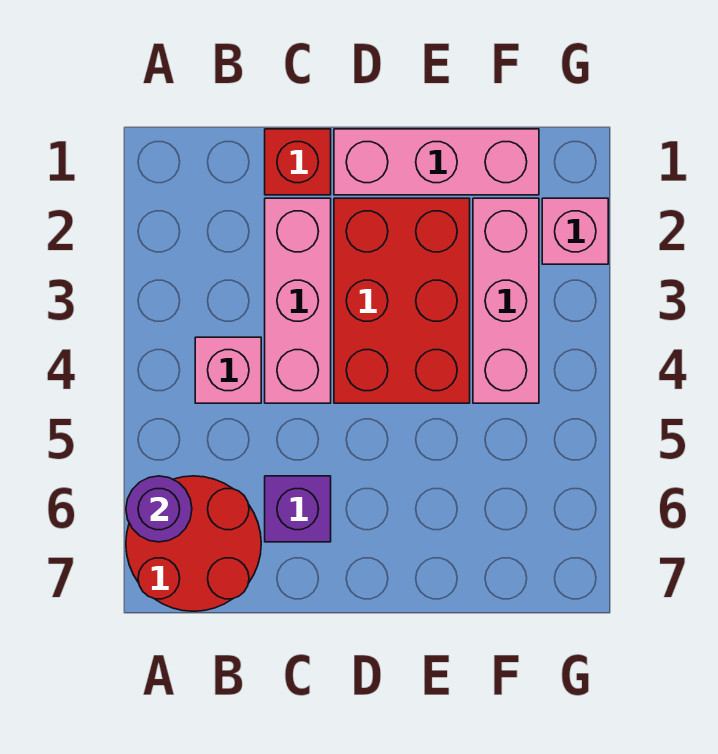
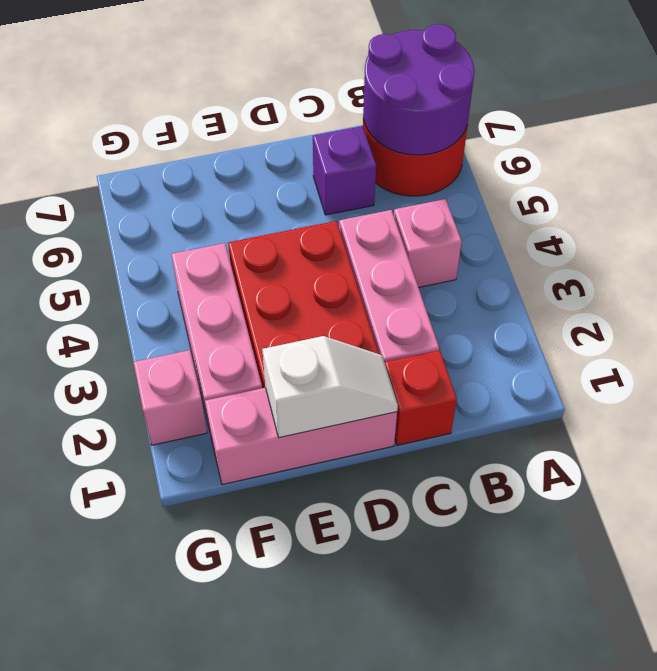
purple round brick A6 level 2 -> purple round brick A6:B7 level 2
none -> white slope D1:E1 level 2 top E

